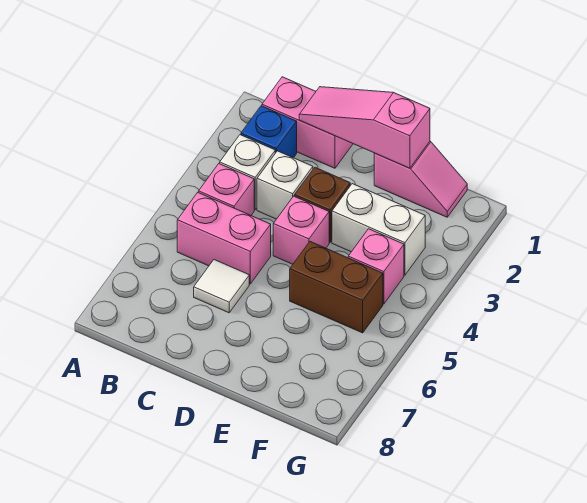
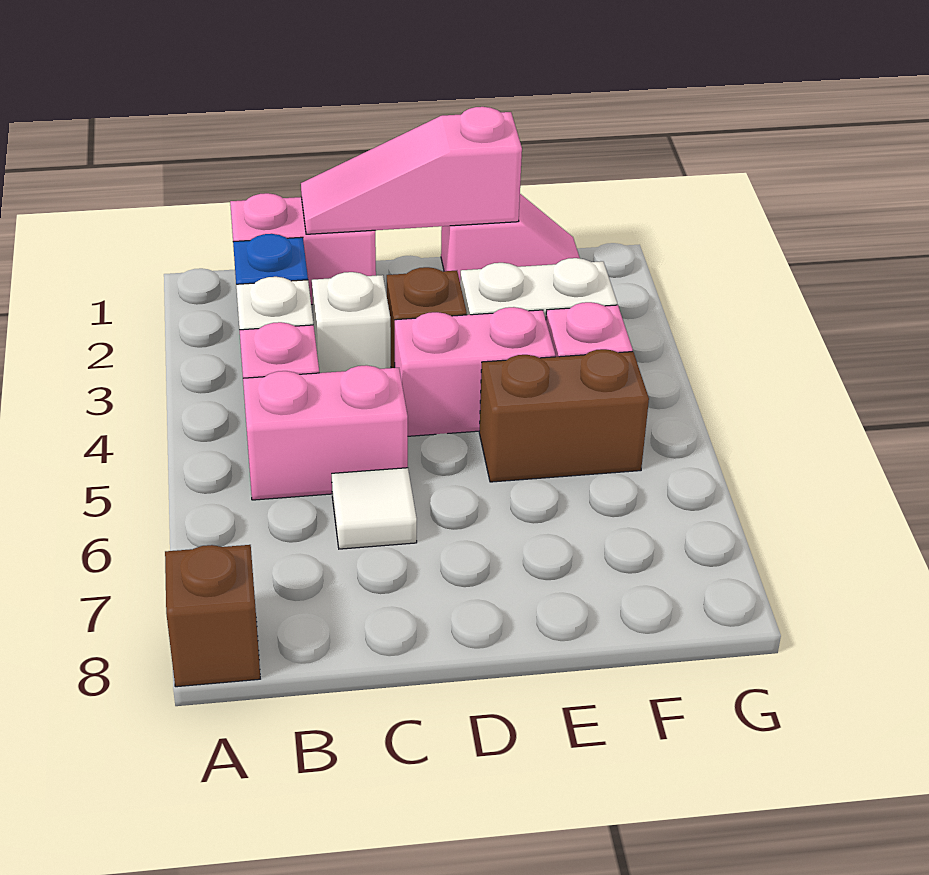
none -> brown brick A8 level 1
pink brick D4 level 1 -> pink brick D4:E4 level 1

